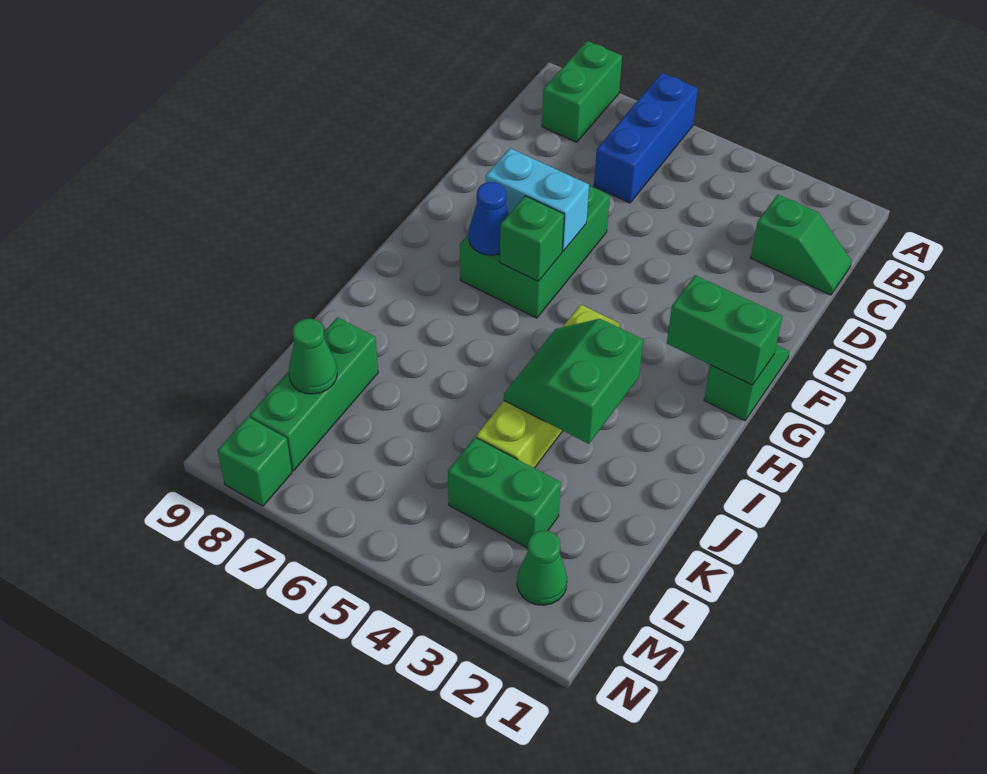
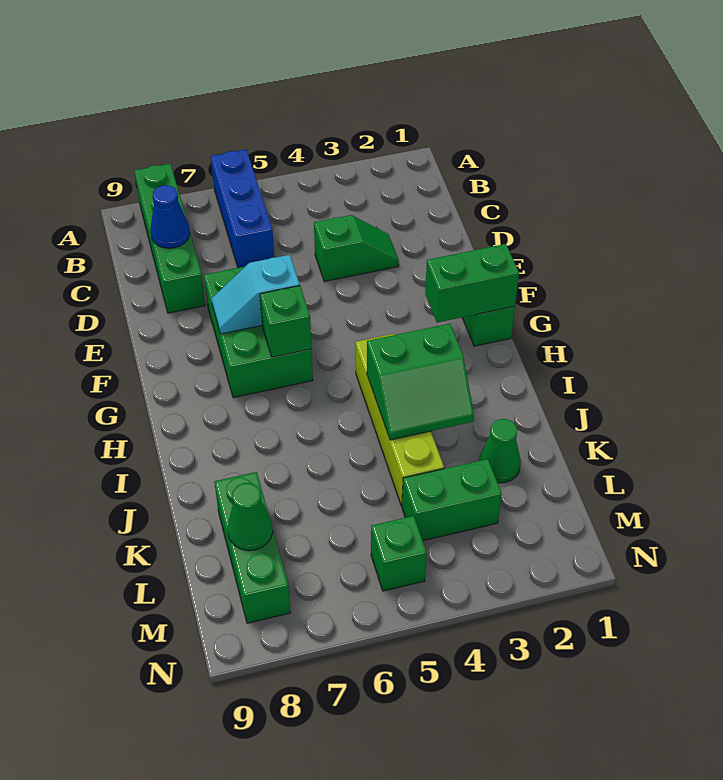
green brick A8:B8 level 1 -> green brick A8:D8 level 1
green slope C1:C2 level 1 top 2 -> green slope D3:D4 level 1 top 4
cyan brick F6:F7 level 2 -> cyan slope F6:F7 level 2 top 6
blue cone G7 level 2 -> blue cone C8 level 2
green slope I3:J4 level 2 top 3 -> green slope I3:J4 level 2 top I
green cone M2 level 1 -> green cone K2 level 1
green brick N8 level 1 -> green brick M5 level 1

